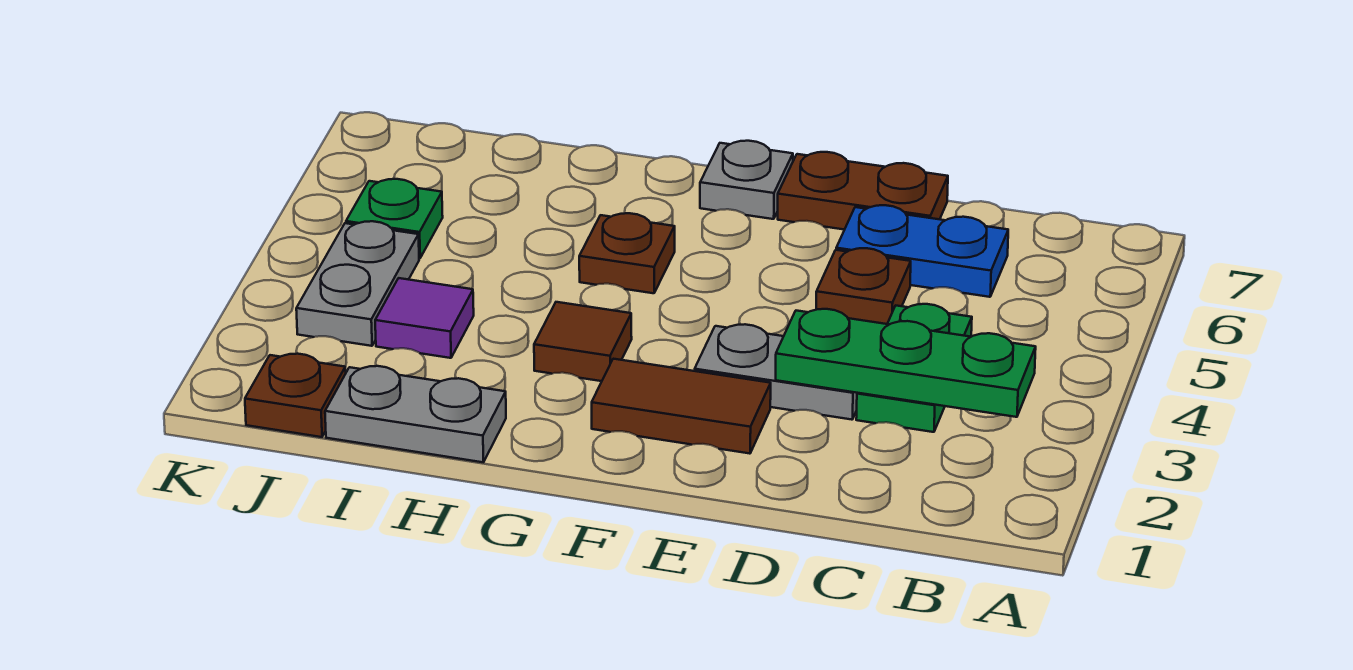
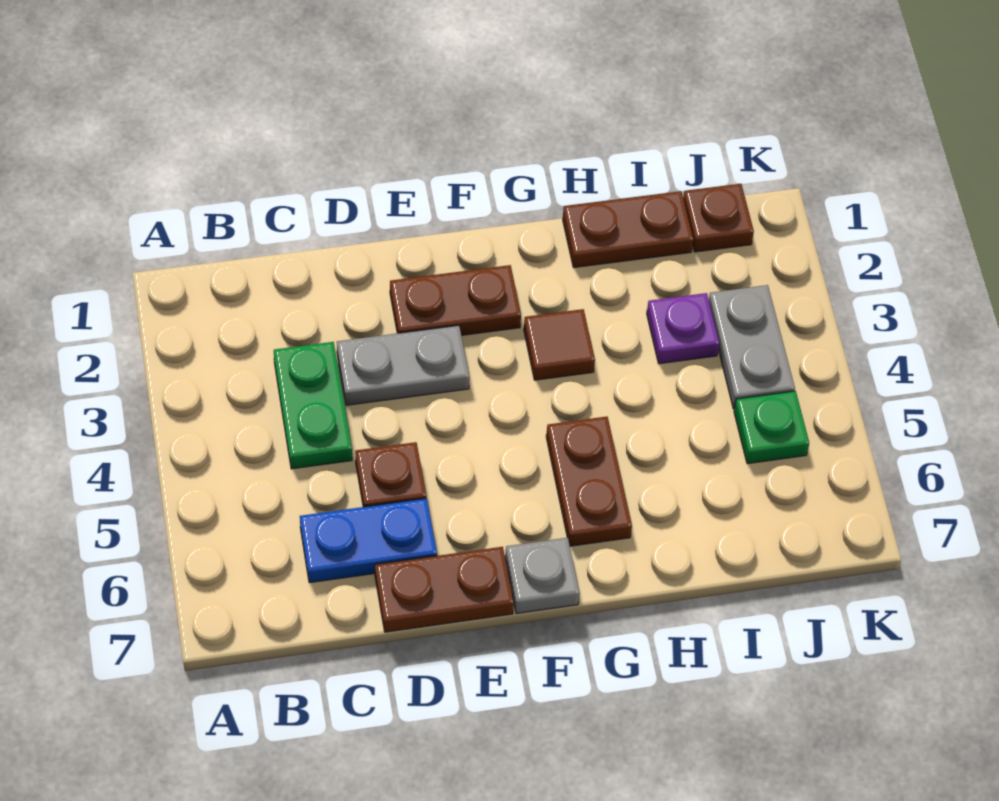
green plate B3:D3 level 2 -> none
brown tile E2:F2 level 1 -> brown plate E2:F2 level 1
brown plate G5 level 1 -> brown plate G5:G6 level 1
grey plate H1:I1 level 1 -> brown plate H1:I1 level 1
purple tile I3 level 1 -> purple plate I3 level 1

